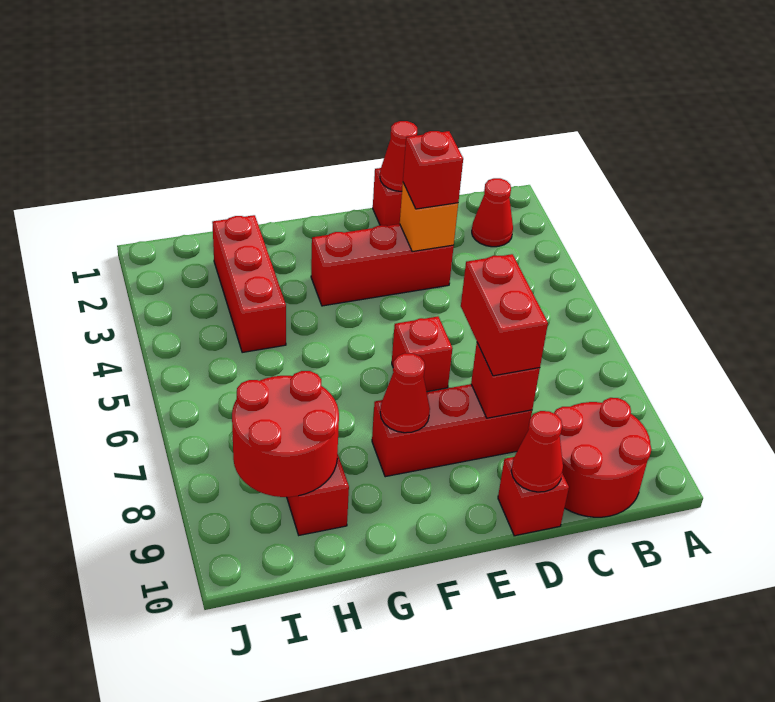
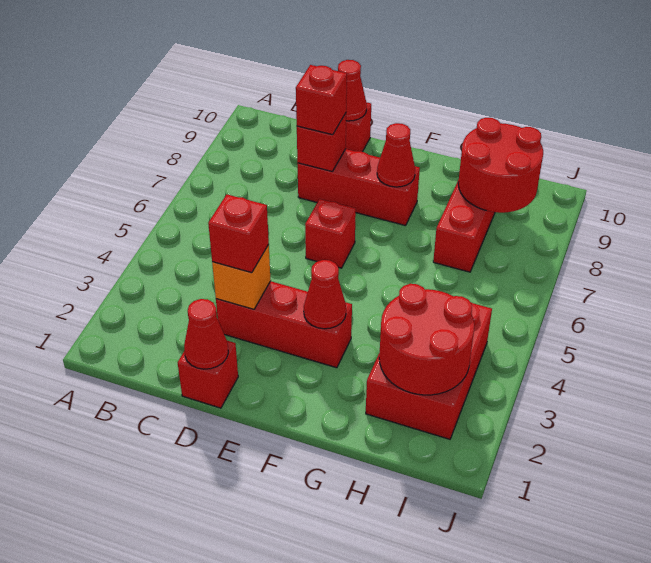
red cone B2 level 1 -> red cone F3 level 2
red round brick B9:C10 level 1 -> red round brick H2:I3 level 2
red brick D7:D8 level 3 -> red brick D8 level 3
red brick H2:H4 level 1 -> red brick H2:I4 level 1

